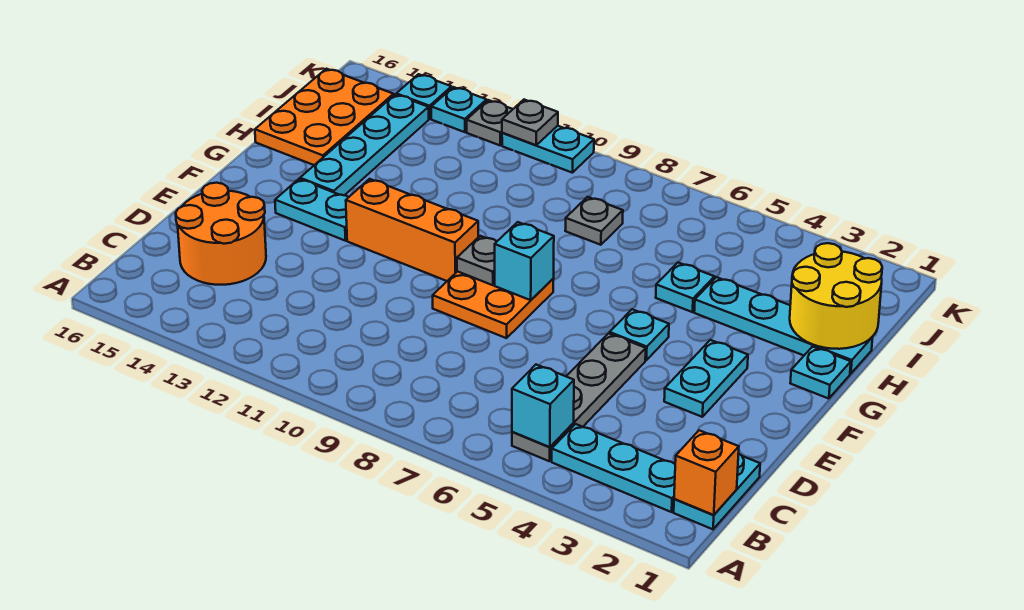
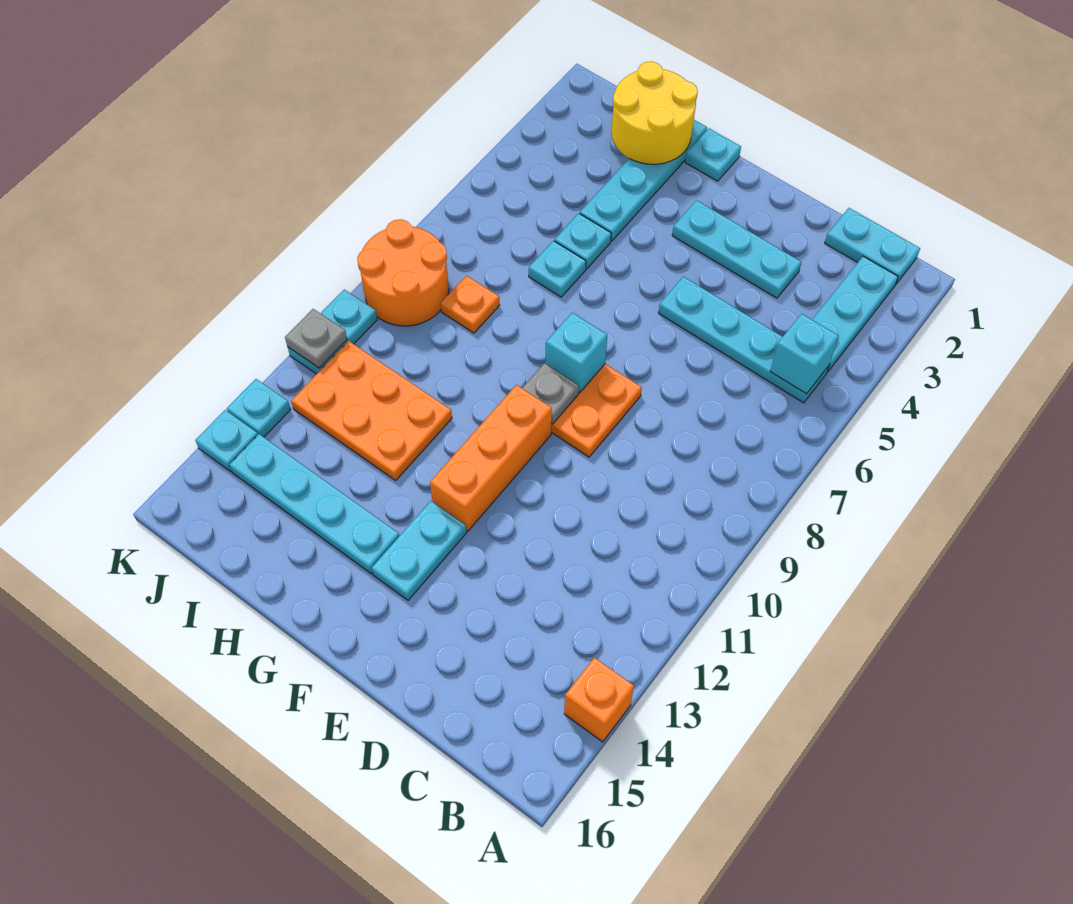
orange brick B1 level 2 -> orange brick A14 level 1
grey plate B5:E5 level 1 -> cyan plate B5:E5 level 1
orange round brick C14:D15 level 1 -> orange round brick J8:K9 level 1
cyan plate E3:F3 level 1 -> cyan plate D3:F3 level 1
cyan plate F5 level 1 -> cyan plate H6 level 1
orange plate H15:J16 level 1 -> orange plate H11:J12 level 1
grey plate I8 level 1 -> orange plate I8 level 1
grey plate K12 level 1 -> none

